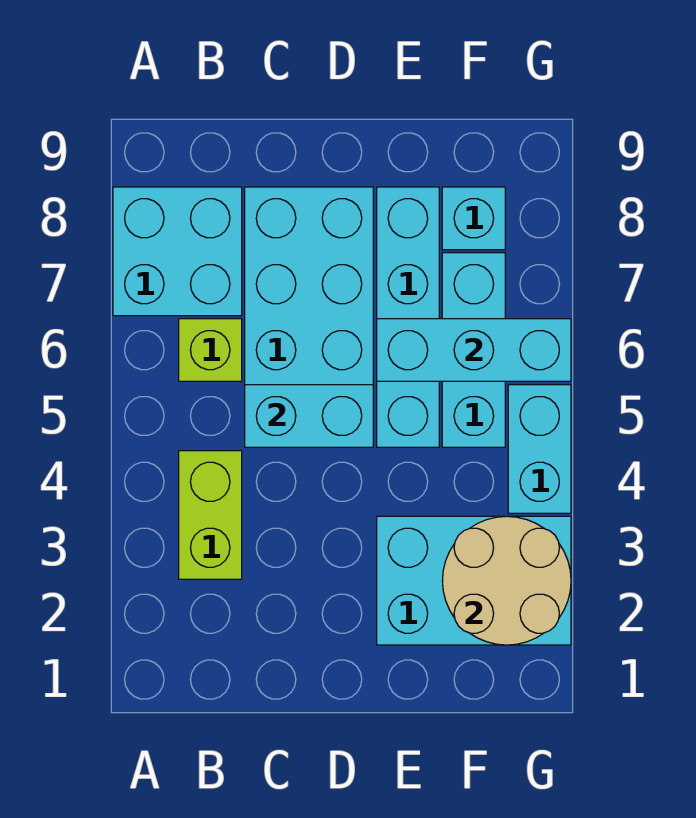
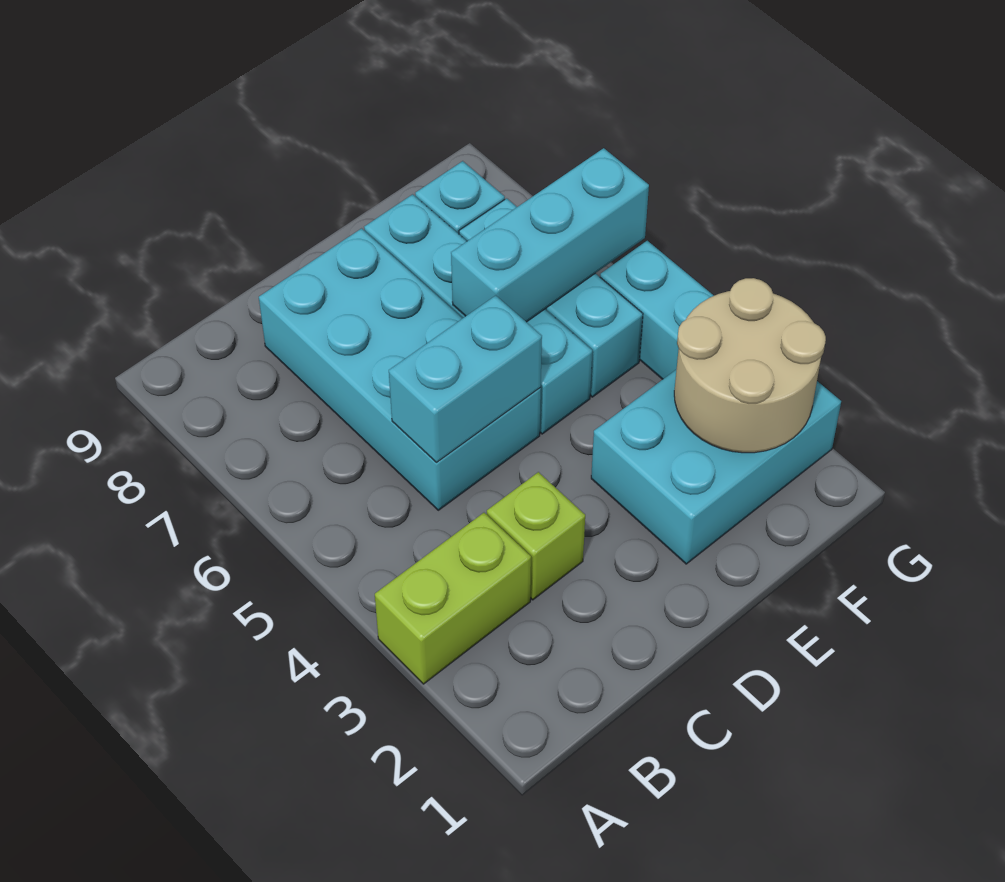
cyan brick A7:B8 level 1 -> none
lime brick B3:B4 level 1 -> lime brick A3:B3 level 1
lime brick B6 level 1 -> lime brick C3 level 1

